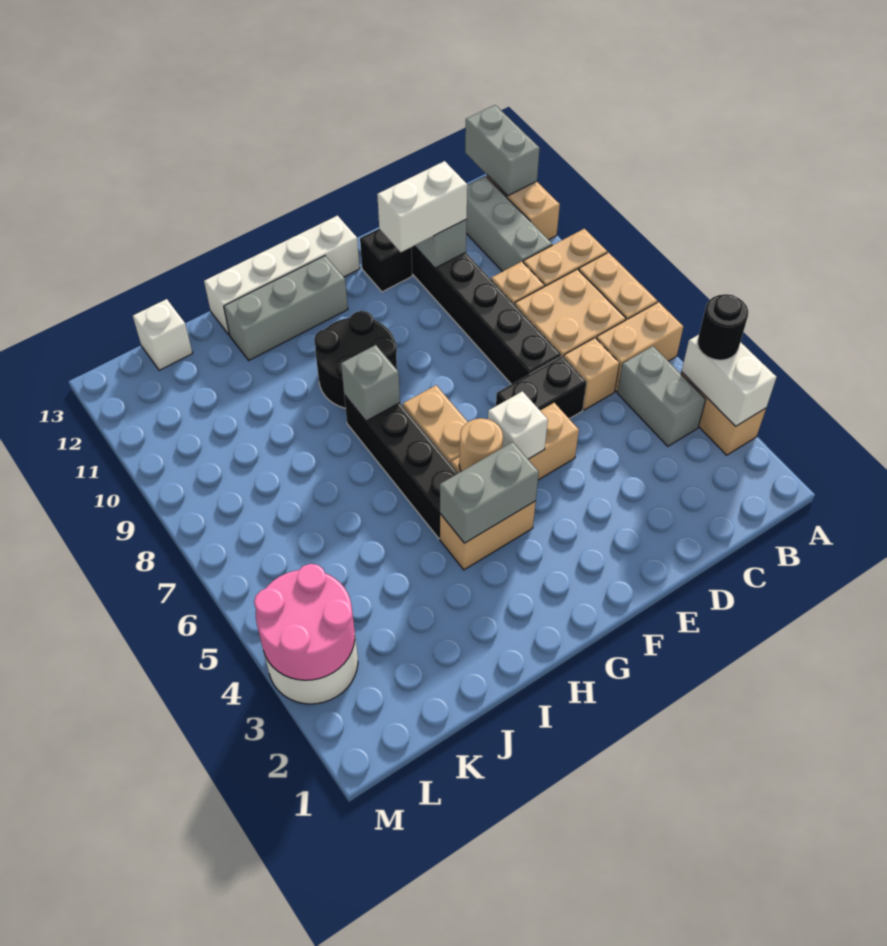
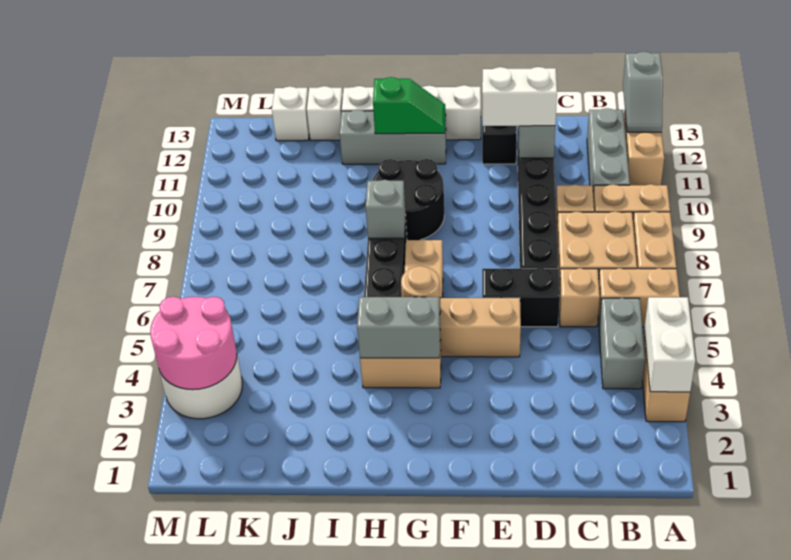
black round brick A4 level 3 -> none
grey brick A12:A13 level 2 -> grey slope A12:A13 level 2 top 13
white brick F5 level 2 -> white brick J13 level 1
none -> green slope G12:H12 level 2 top H

